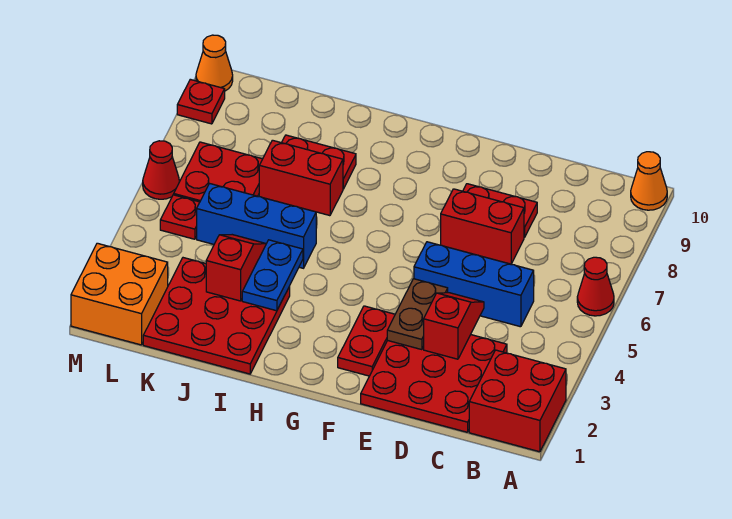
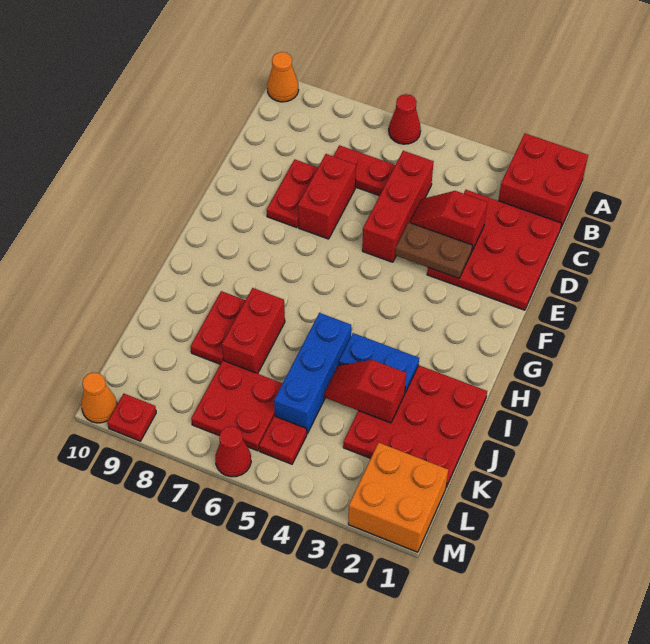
blue brick C5:E5 level 1 -> red brick C5:E5 level 1
red plate F2:F3 level 1 -> red plate C6:C7 level 1

